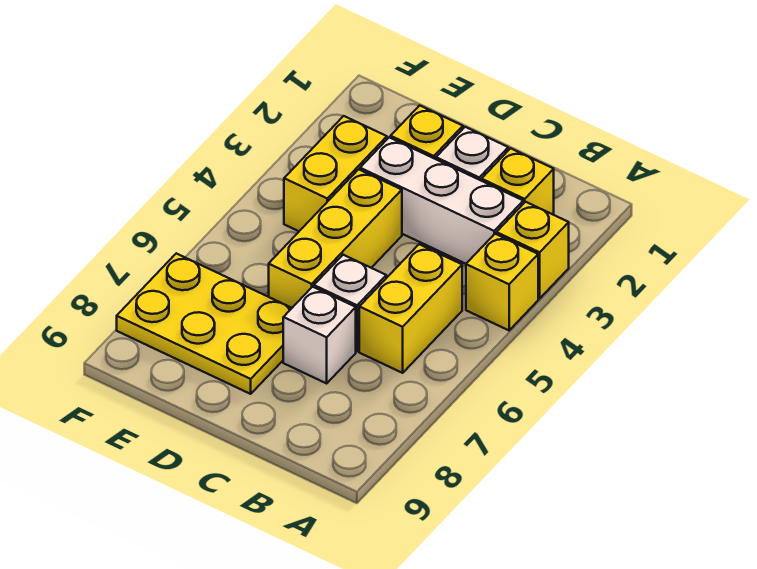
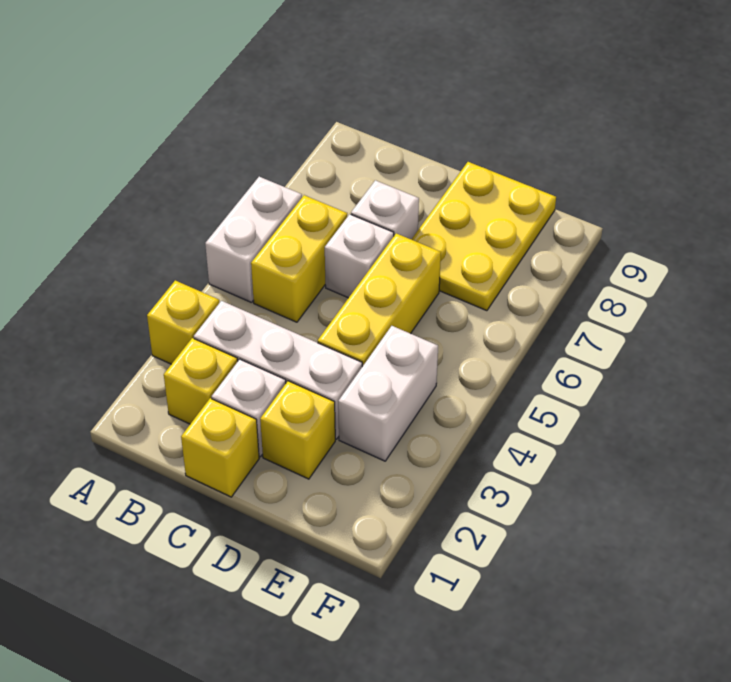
yellow brick A4 level 1 -> yellow brick C1 level 1
none -> white brick A5:A6 level 1
yellow plate D7:F8 level 1 -> yellow plate D7:E9 level 1
yellow brick E3:E4 level 1 -> white brick E3:E4 level 1

